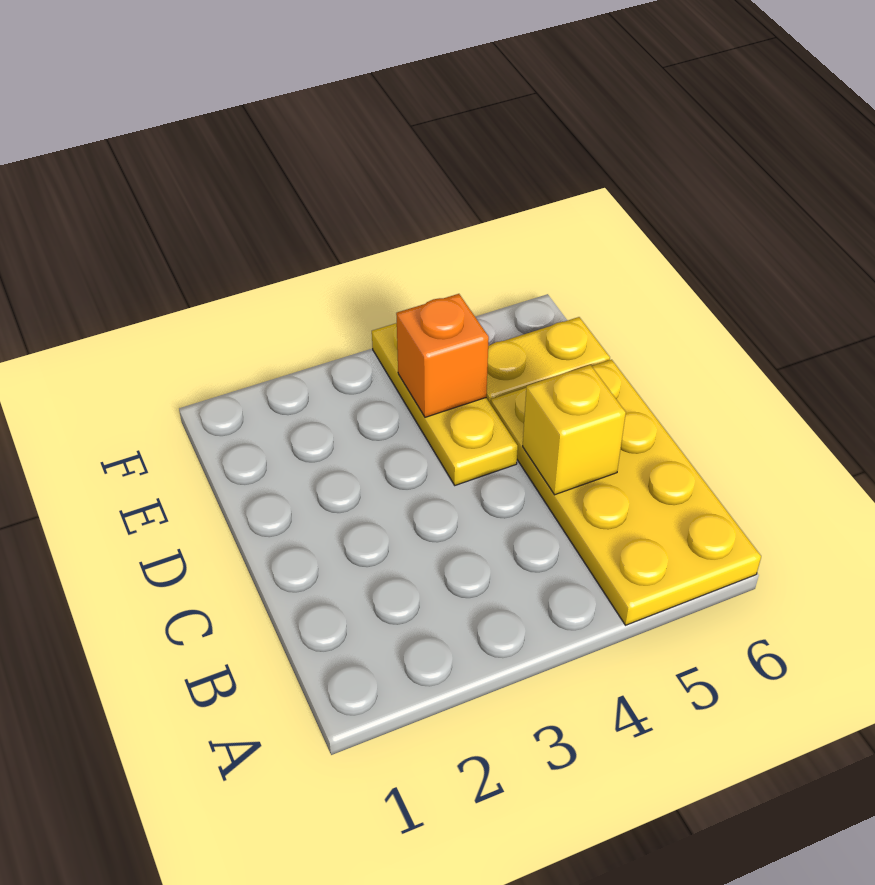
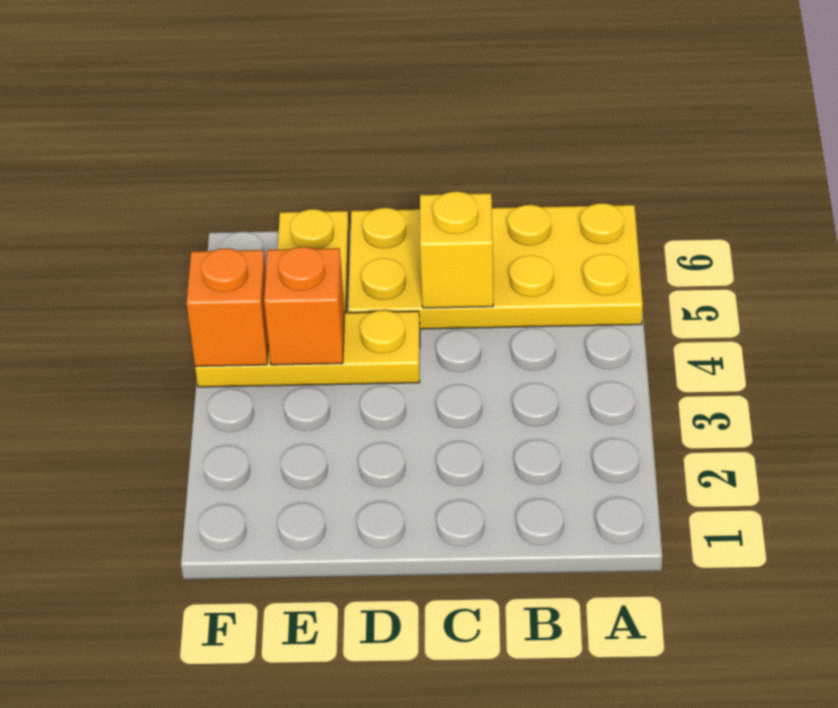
none -> orange brick F4 level 2

